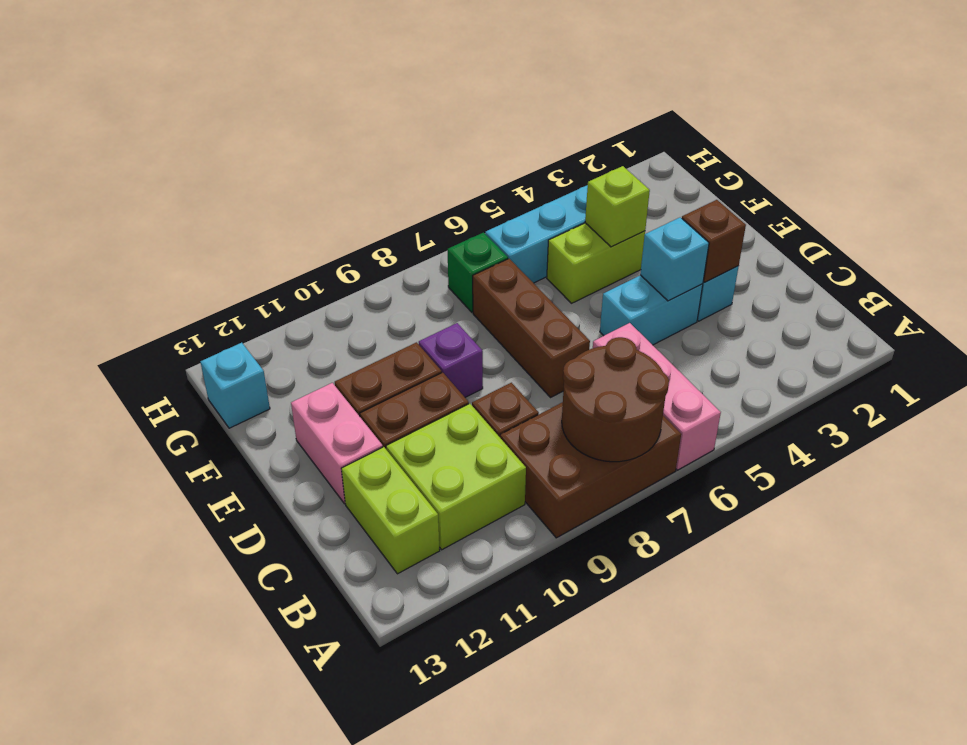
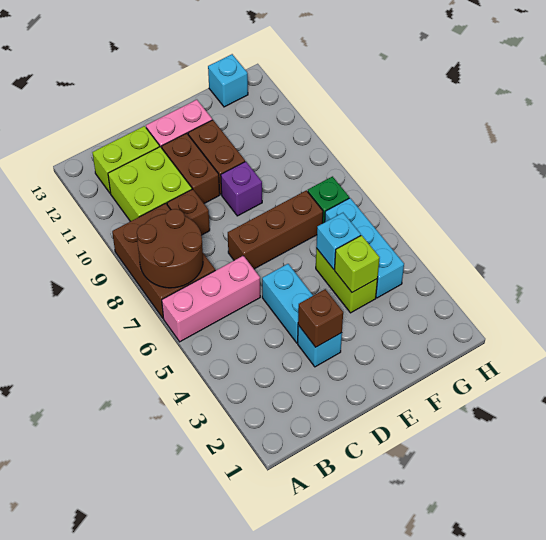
cyan brick D4 level 2 -> cyan brick F5 level 2

